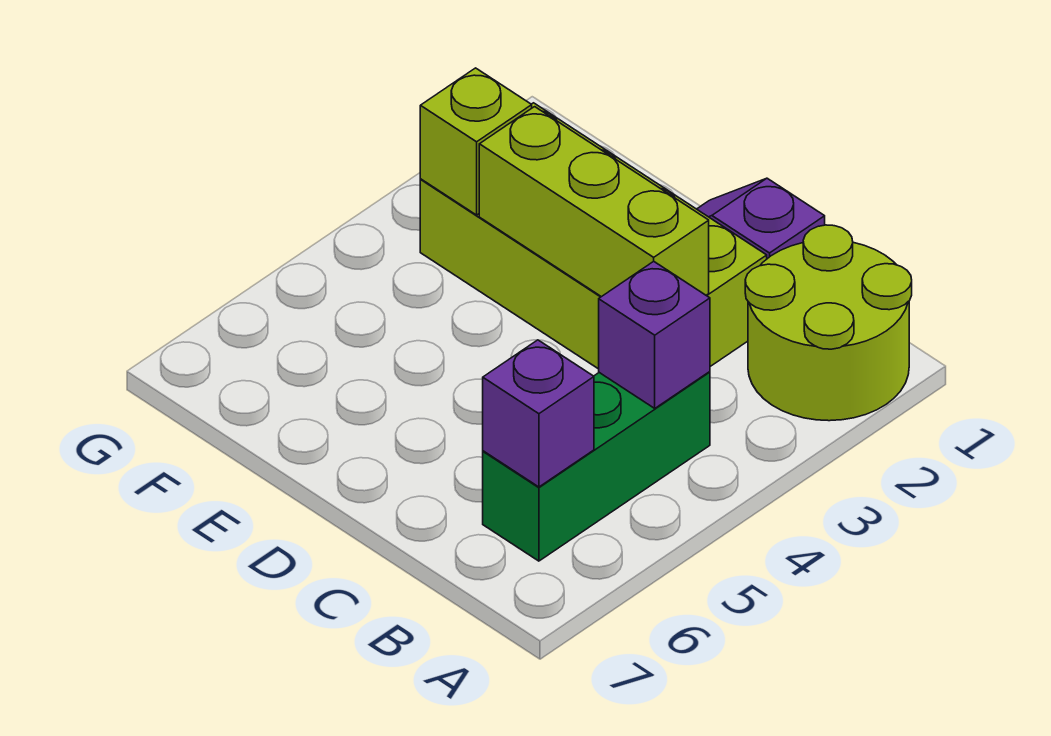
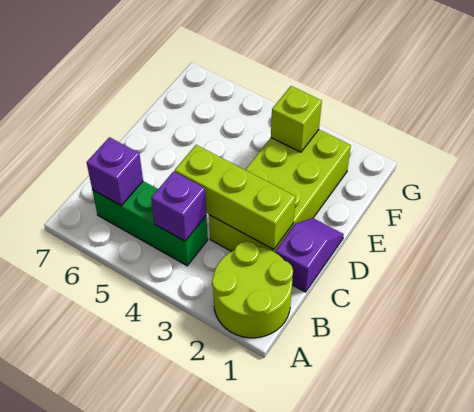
lime brick C3:E3 level 2 -> lime brick C2:C4 level 2

